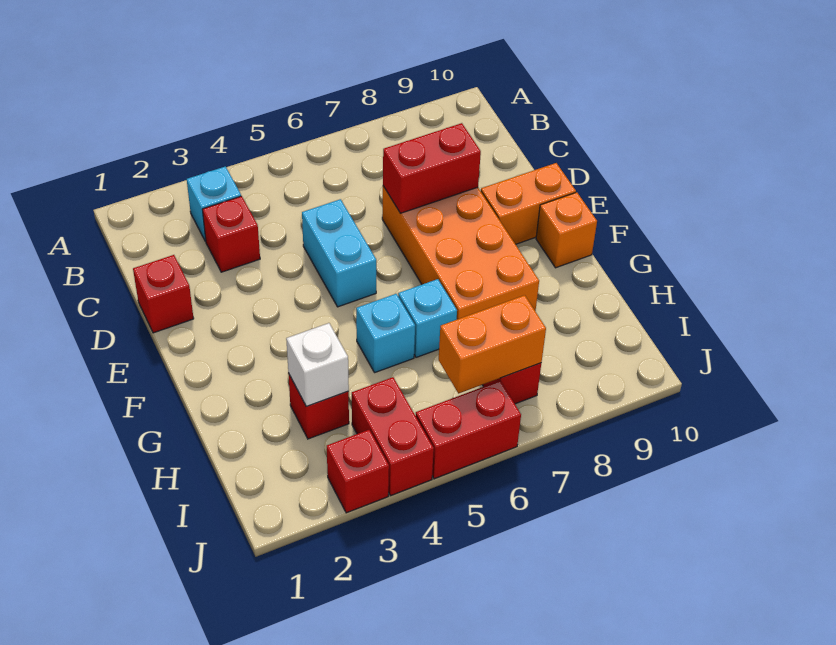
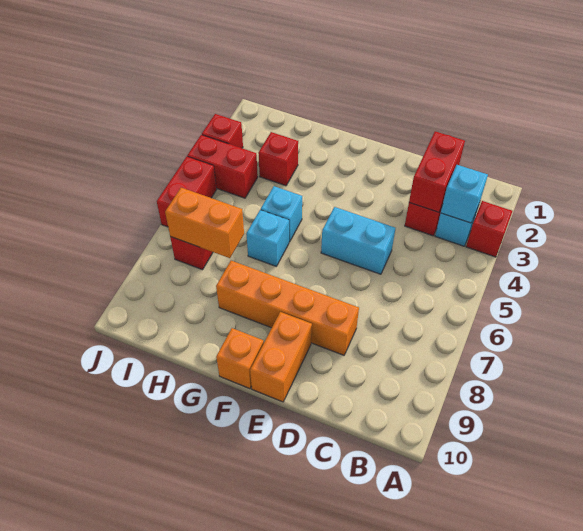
none -> cyan brick B3 level 2
red brick D1 level 1 -> red brick A3 level 1
orange brick D7:G8 level 1 -> orange brick D8:G8 level 1
red brick D7:D8 level 2 -> red brick C2:C3 level 2
white brick H3 level 2 -> none
orange brick I6:I7 level 2 -> orange brick H7:I7 level 2

